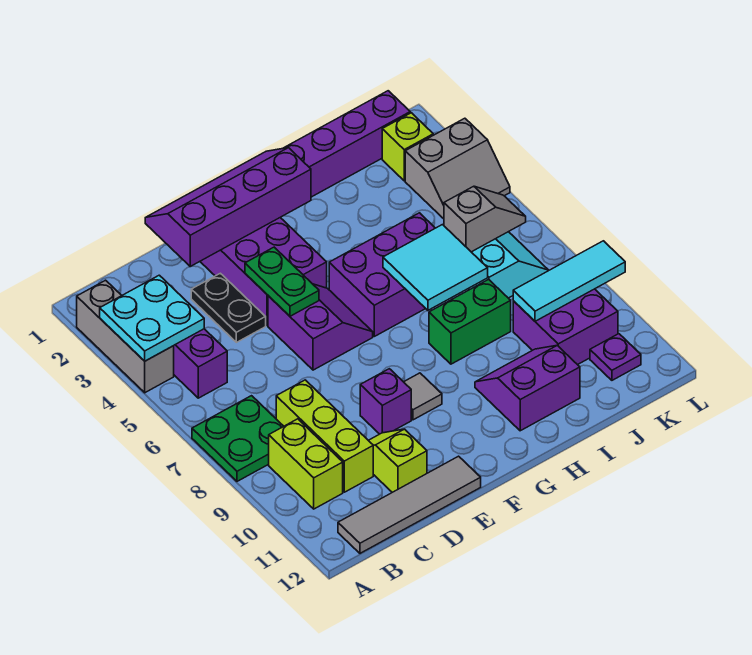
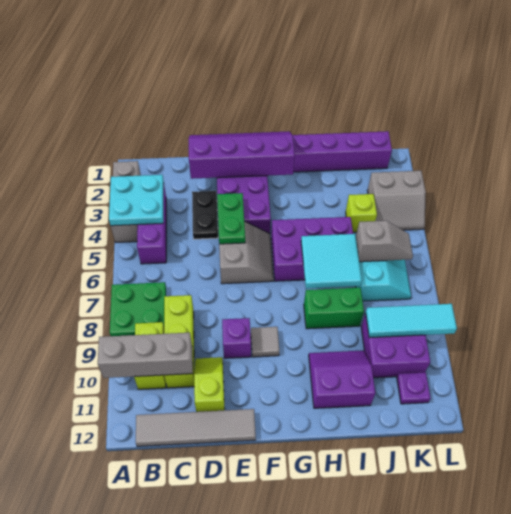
none -> grey brick A10:C10 level 2
purple slope E5:F6 level 1 top E -> grey slope E5:F6 level 1 top E
lime brick K2 level 1 -> lime brick J4 level 1

